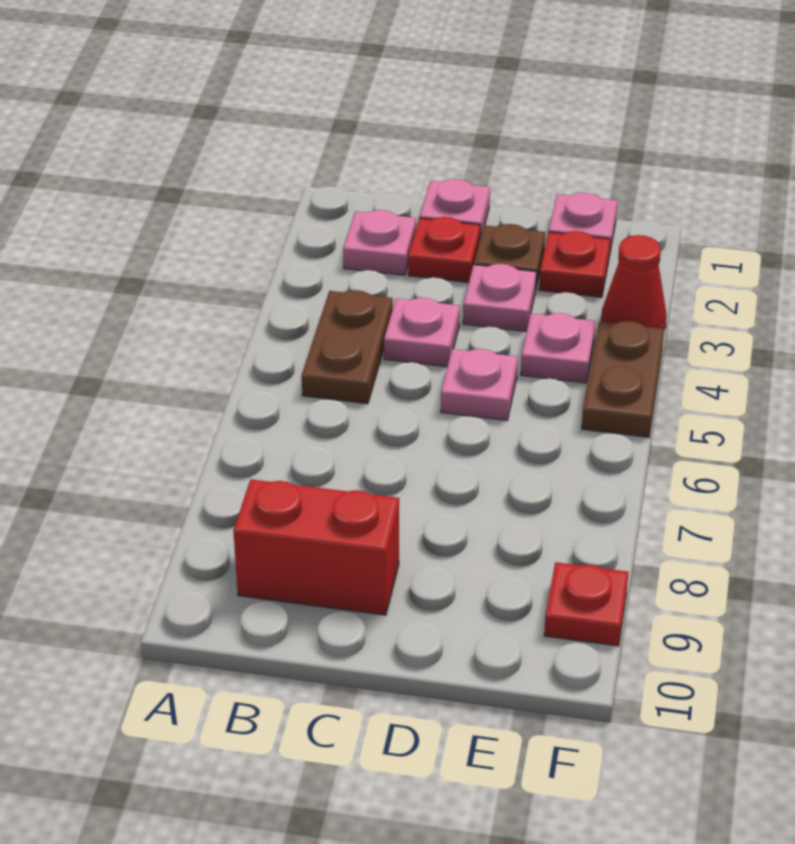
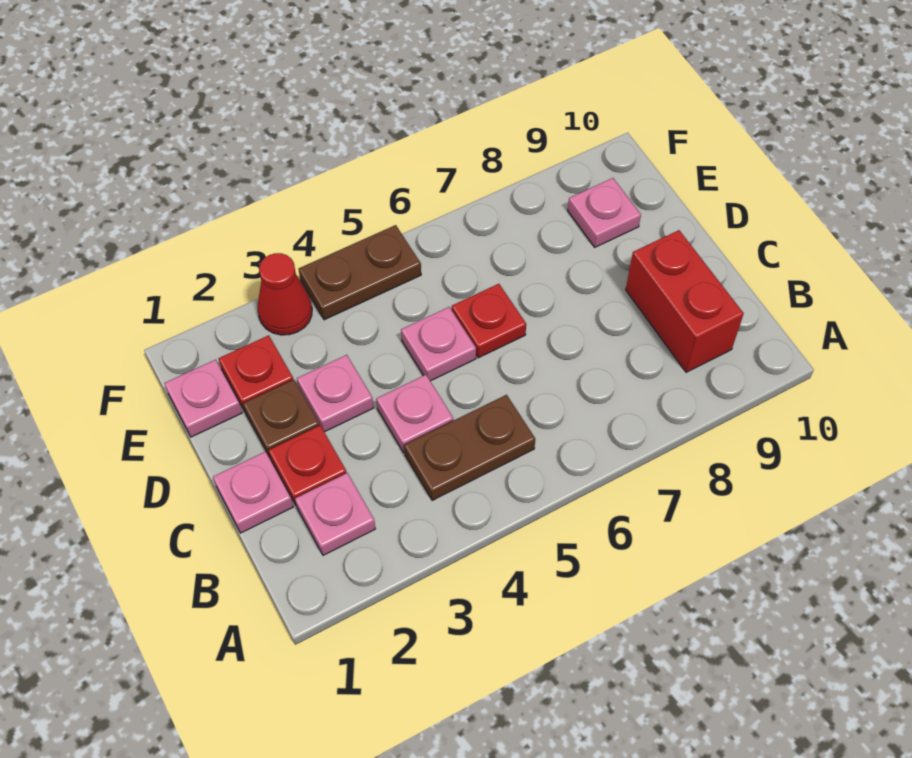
pink plate E4 level 1 -> pink plate E9 level 1
red plate F9 level 1 -> red plate D6 level 1

